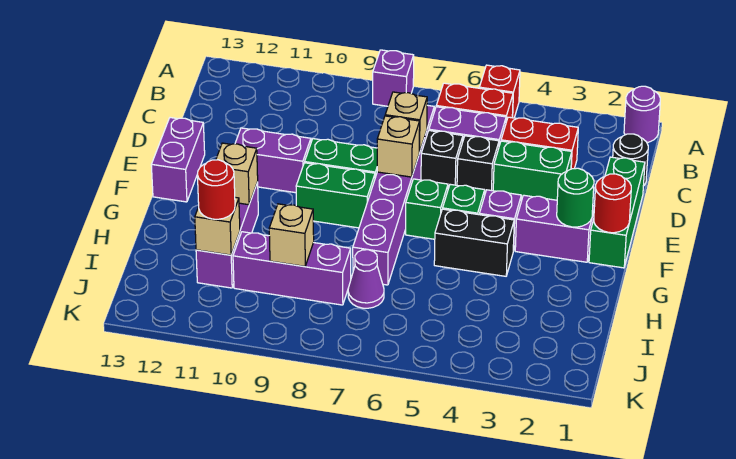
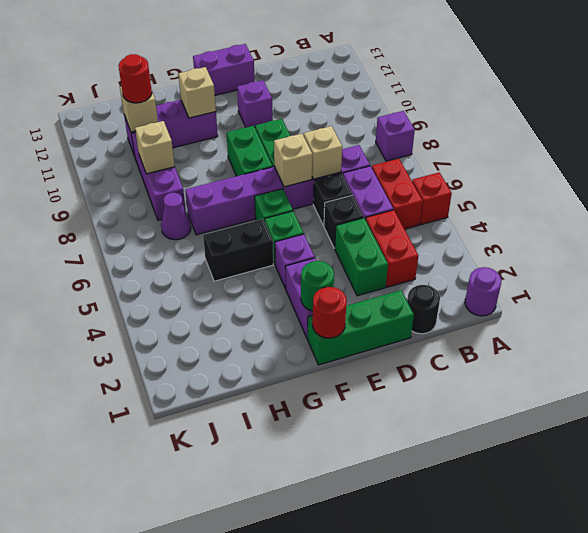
purple brick E10:E11 level 1 -> purple brick E11 level 1
black brick G4:G5 level 1 -> black brick G5:H5 level 1

